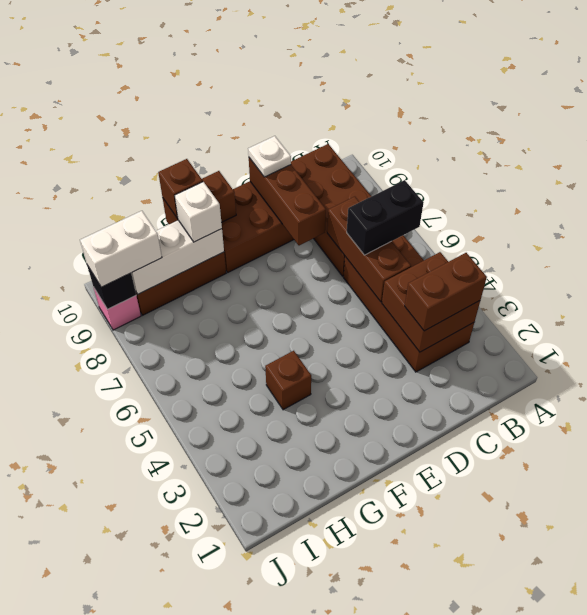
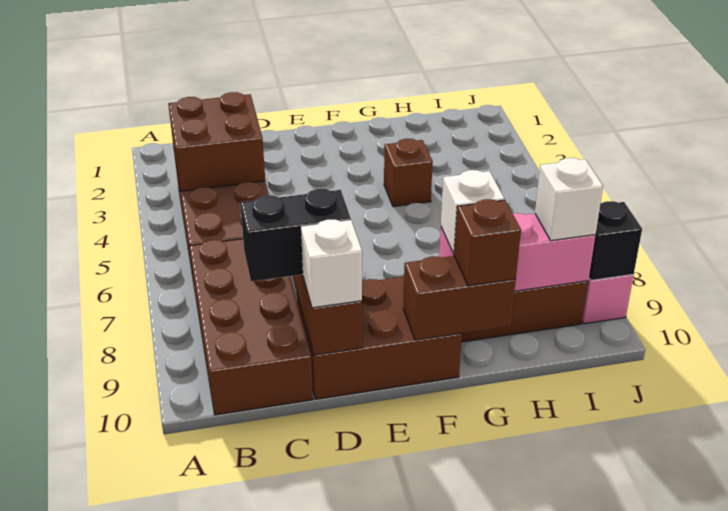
brown brick B3:C3 level 3 -> none
black brick B6:C6 level 3 -> black brick C9:D9 level 3
brown brick C5:C7 level 2 -> none
white plate D10 level 3 -> white brick D10 level 3
white brick G9:I9 level 2 -> pink brick G9:I9 level 2
white brick I9:J9 level 3 -> white brick I9 level 3

